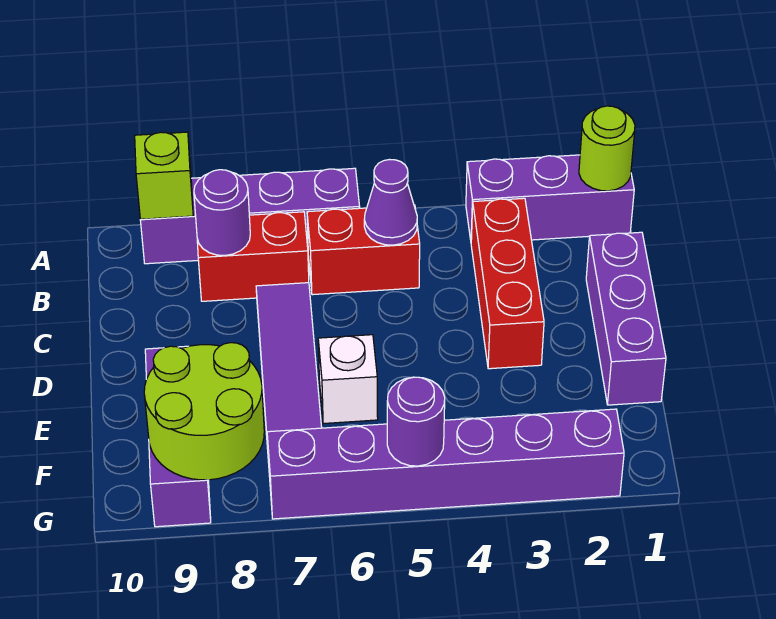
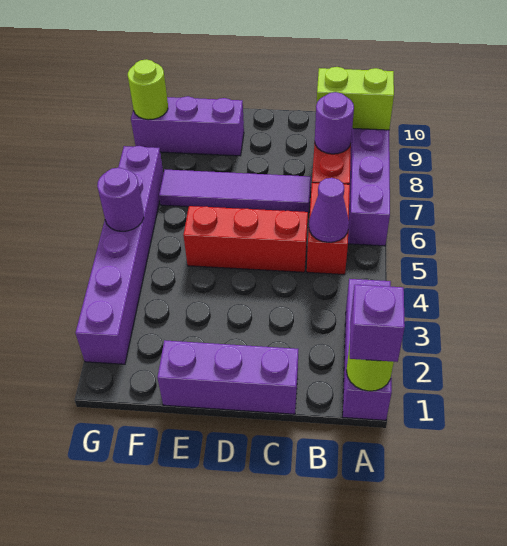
none -> purple brick A1 level 3
lime brick A9 level 2 -> lime brick A9:B9 level 2
red brick B3:D3 level 1 -> red brick C5:E5 level 1
white brick E6 level 1 -> none
lime round brick F8:G9 level 2 -> lime round brick G9 level 2

